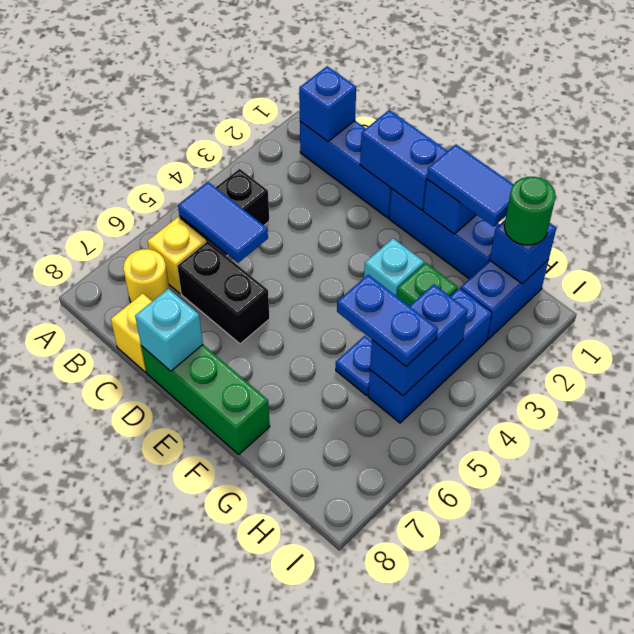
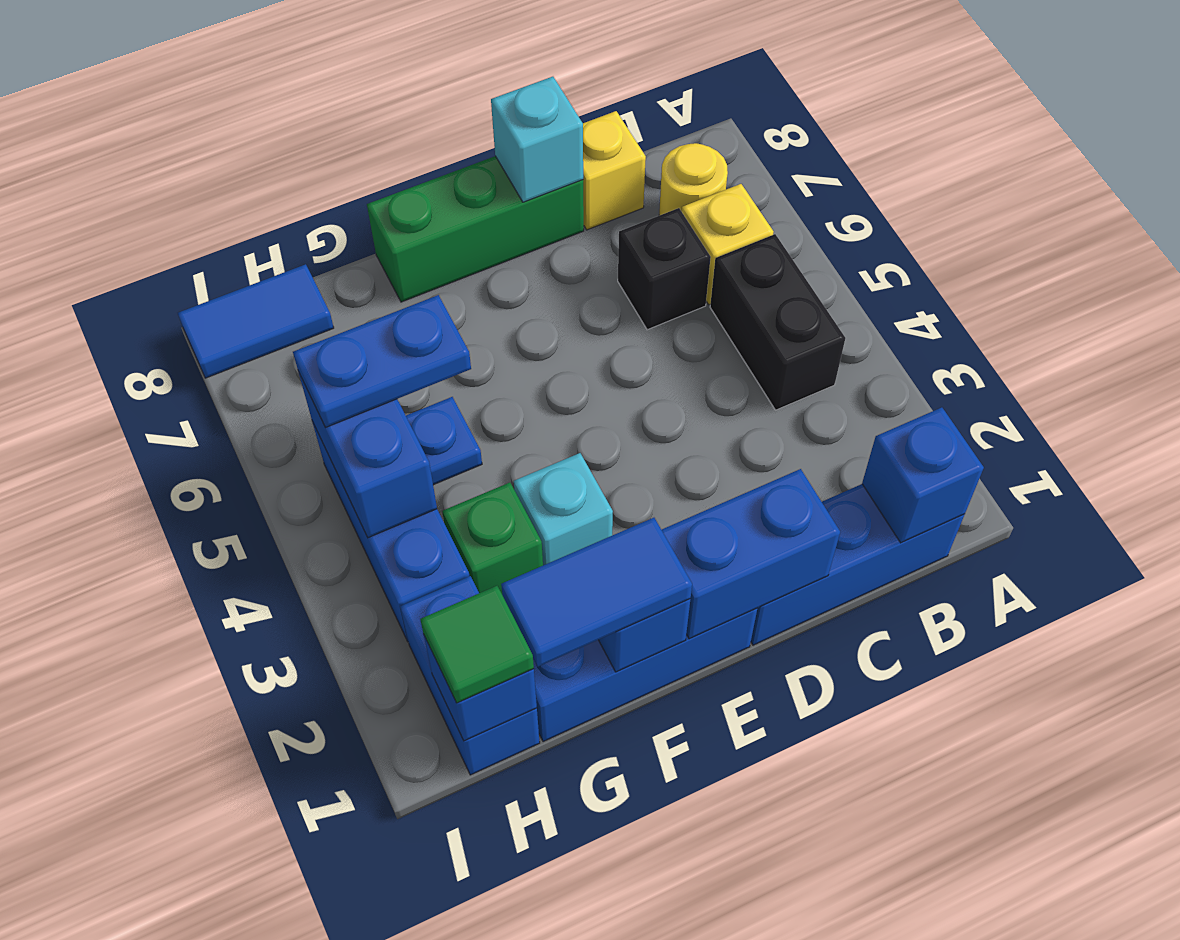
blue tile B5:C5 level 2 -> blue tile H8:I8 level 1
black brick C6:D6 level 1 -> black brick C6 level 1
green round brick H1 level 3 -> green tile H1 level 3

